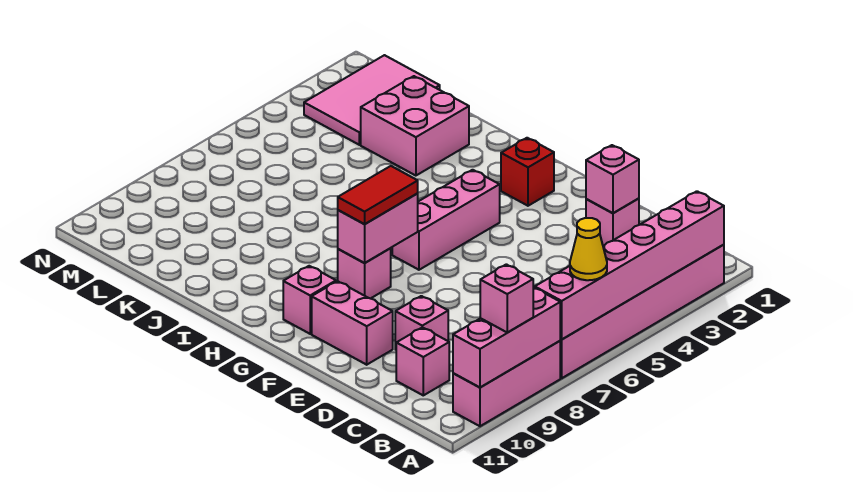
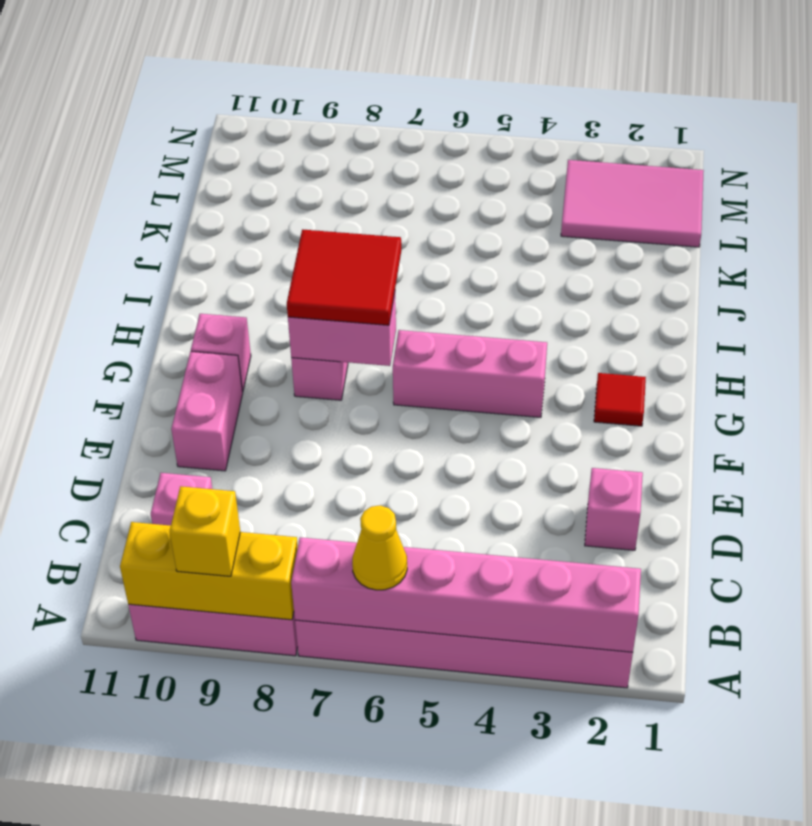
pink brick A8:A10 level 2 -> yellow brick A8:A10 level 2
pink brick A9 level 3 -> yellow brick A9 level 3
pink brick D2 level 2 -> none
pink brick D9 level 1 -> none
red brick G2 level 1 -> red tile G2 level 1
red tile G7:G8 level 3 -> red tile G7:H8 level 3
pink brick J2:K3 level 1 -> none

